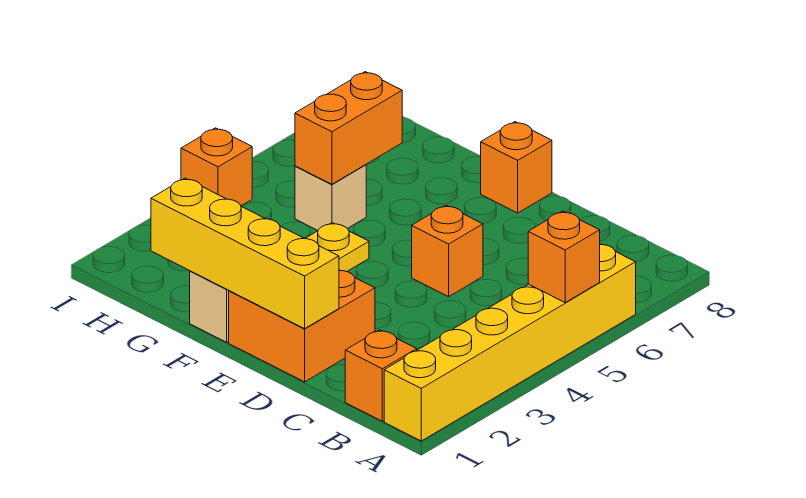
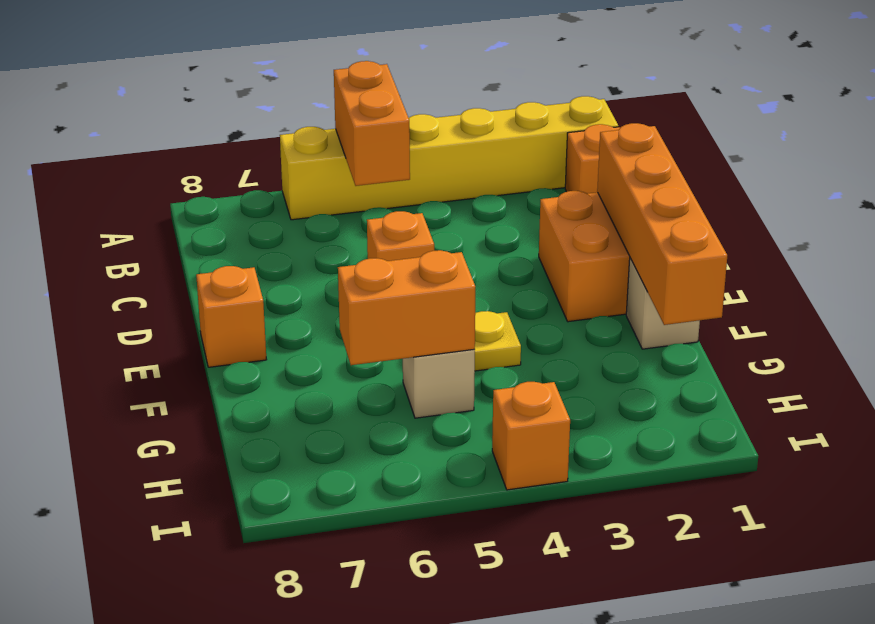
orange brick A5 level 2 -> orange brick A5:B5 level 2
yellow brick D1:G1 level 2 -> orange brick D1:G1 level 2

